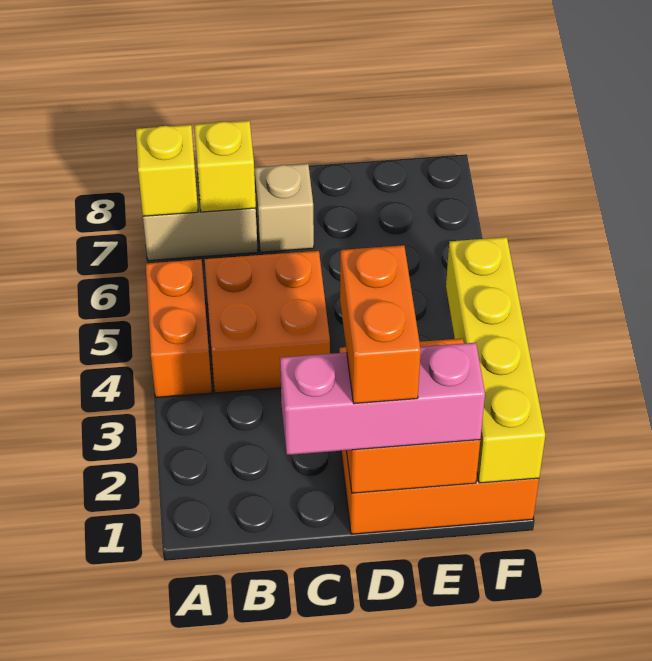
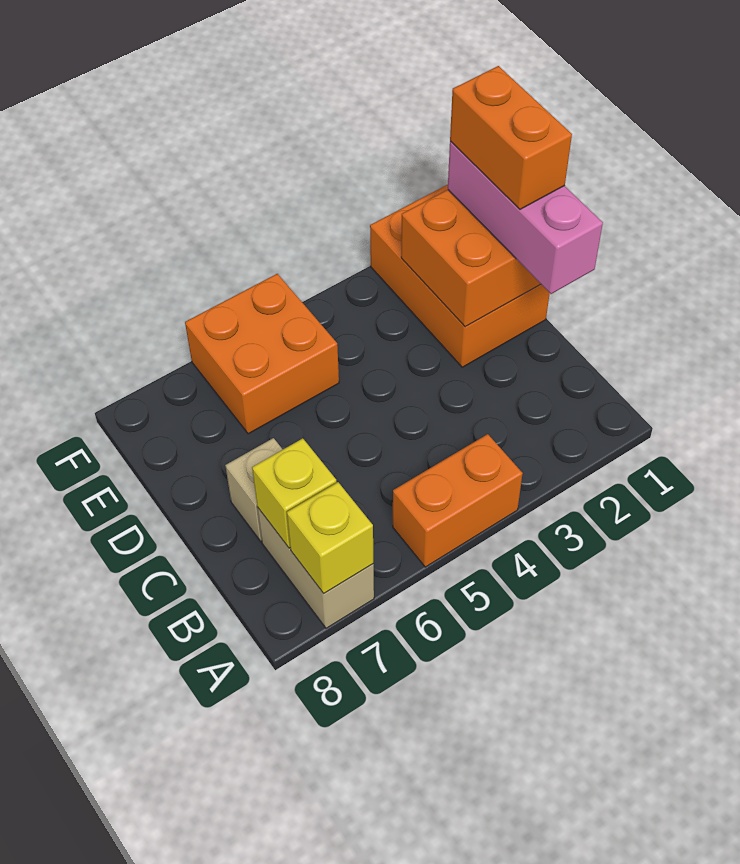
orange brick B4:C5 level 1 -> orange brick E5:F6 level 1
orange brick D1:D2 level 4 -> orange brick D1:E1 level 4
yellow brick F1:F4 level 2 -> none

